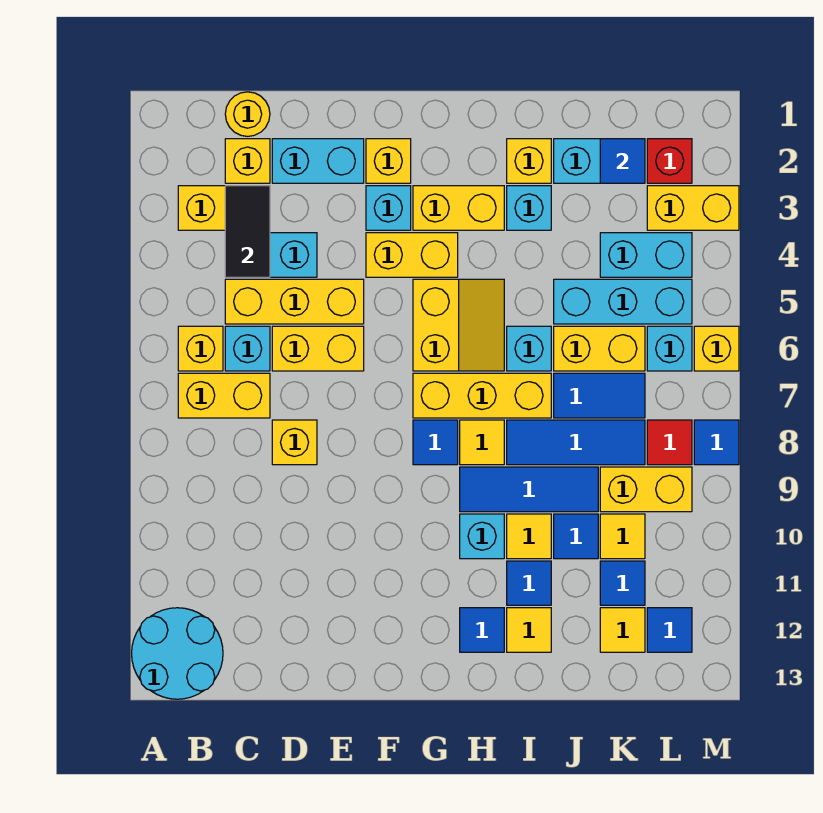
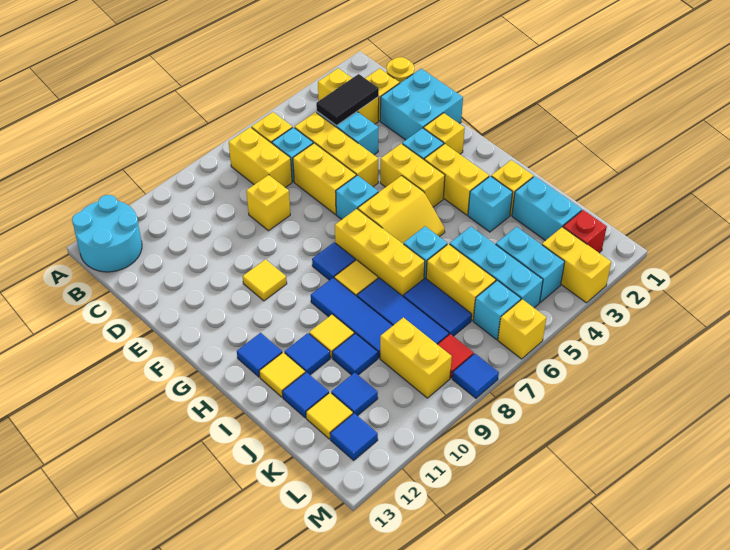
cyan brick D2:E2 level 1 -> cyan brick D1:E2 level 1
cyan brick H10 level 1 -> cyan brick F6 level 1
blue tile K2 level 2 -> blue tile J12 level 1
yellow tile K10 level 1 -> yellow tile F10 level 1

